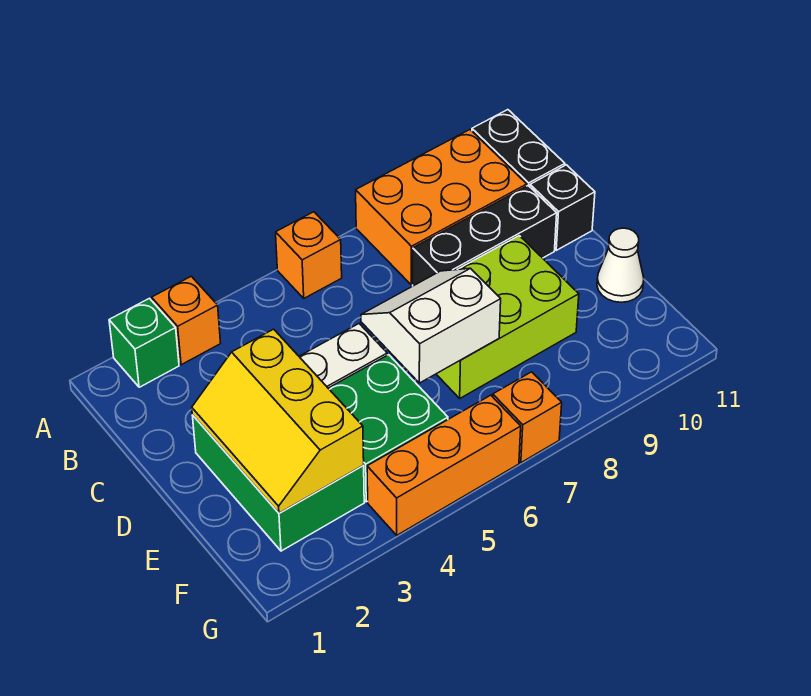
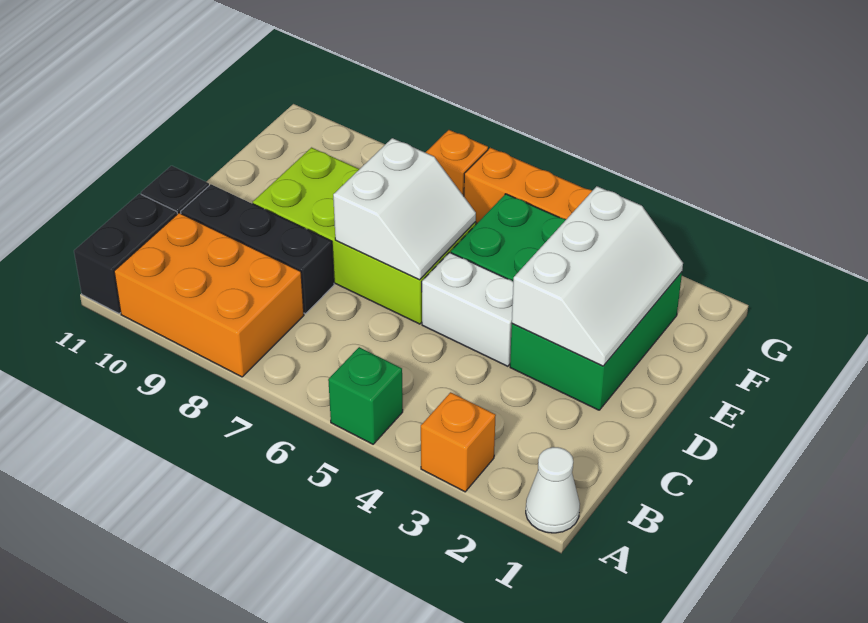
green brick A2 level 1 -> green brick A5 level 1
orange brick A6 level 1 -> none
yellow slope D2:F3 level 2 top 3 -> white slope D2:F3 level 2 top 3
white slope D6:E7 level 2 top E -> white slope D6:E7 level 2 top 7
lime brick D7:E9 level 1 -> lime brick D6:E9 level 1
white cone E11 level 1 -> white cone A1 level 1

